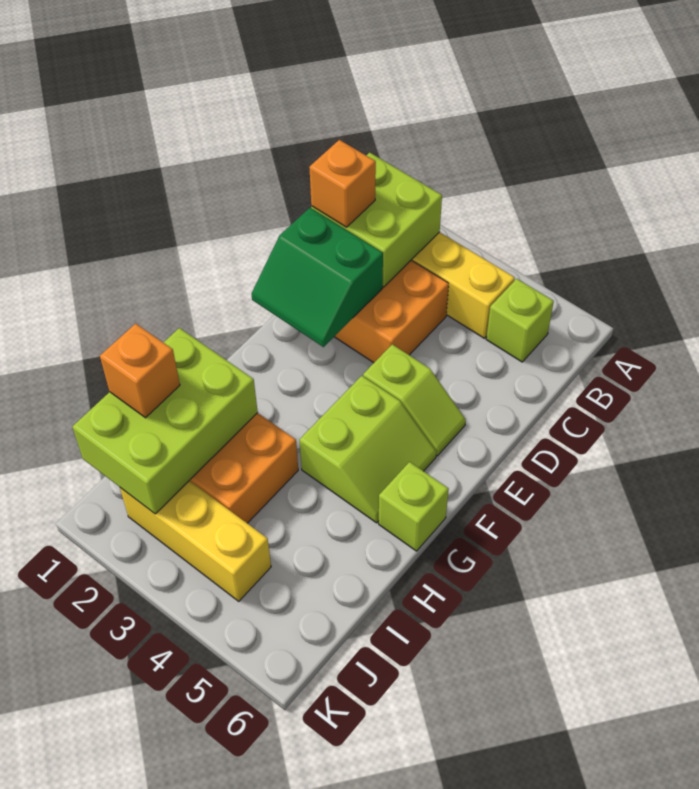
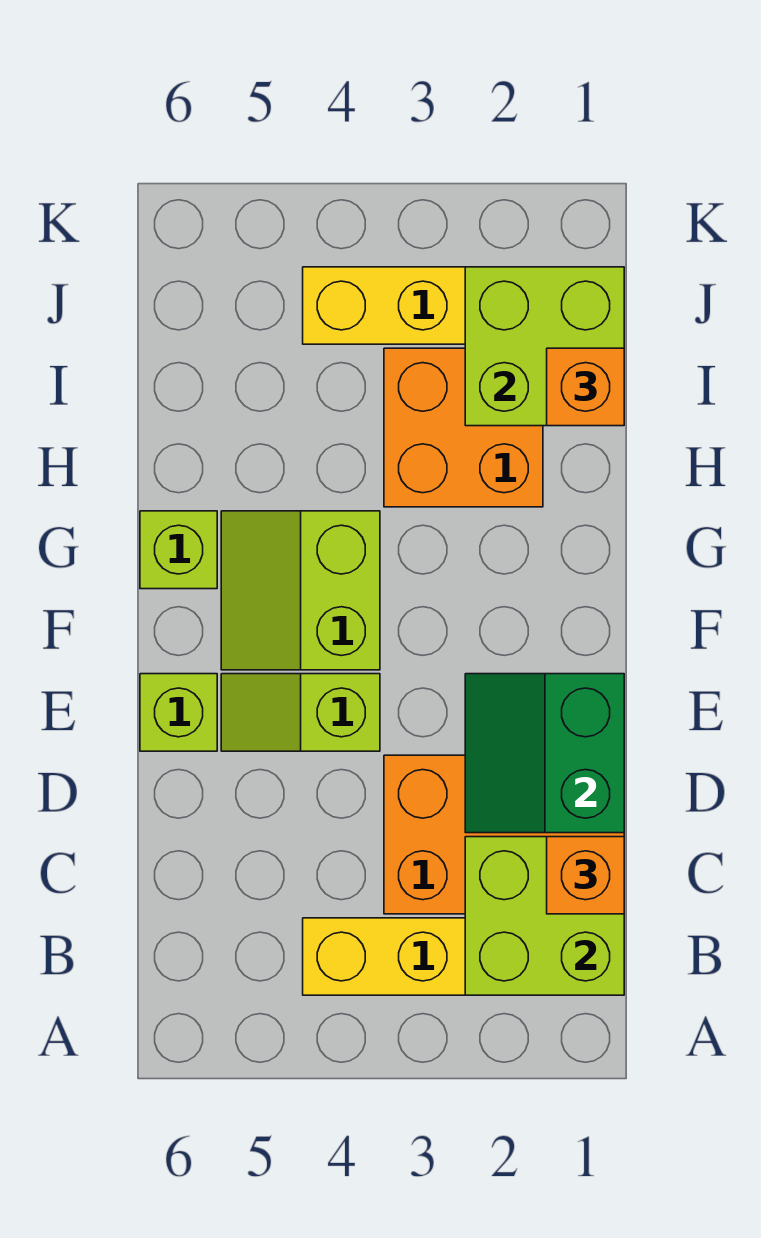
lime brick B5 level 1 -> lime brick E6 level 1
green slope D1:E2 level 2 top D -> green slope D1:E2 level 2 top 1
lime brick H1:J2 level 2 -> lime brick I1:J2 level 2

